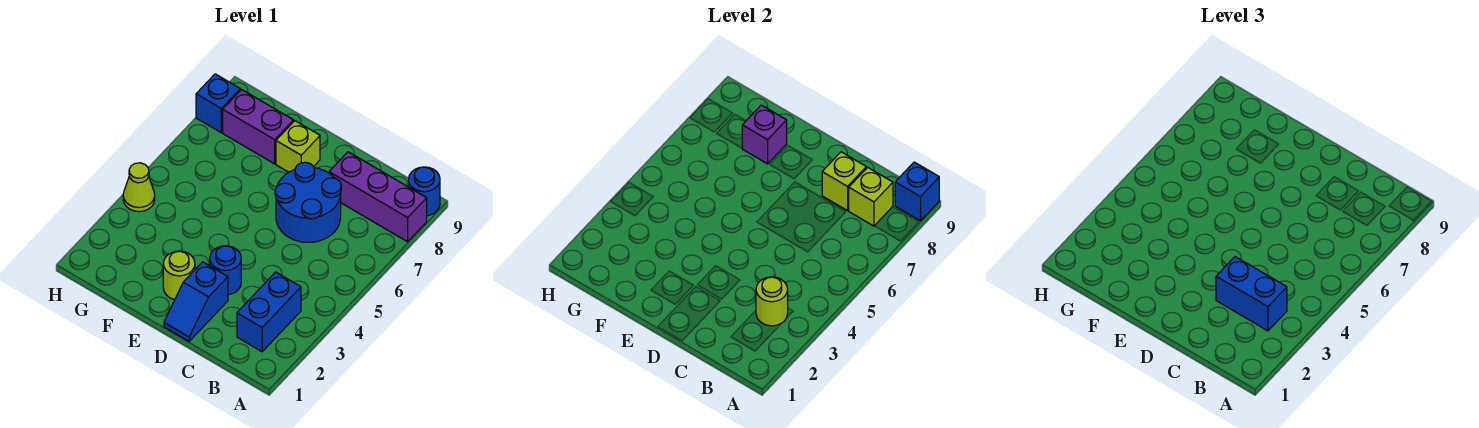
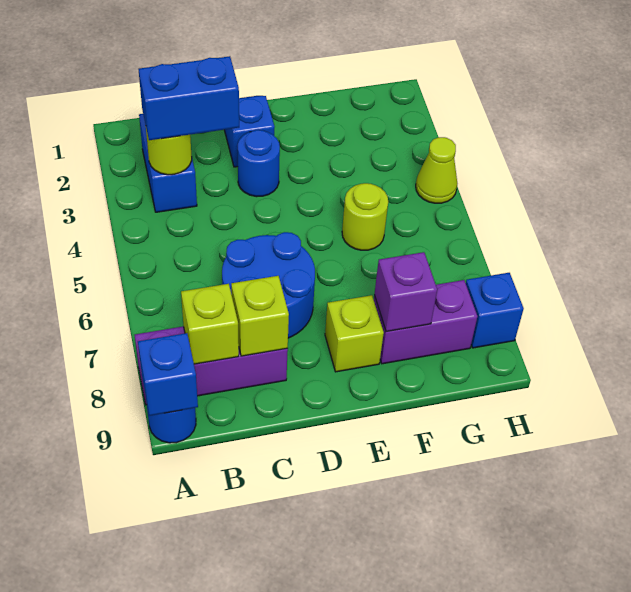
lime round brick E2 level 1 -> lime round brick F5 level 1

